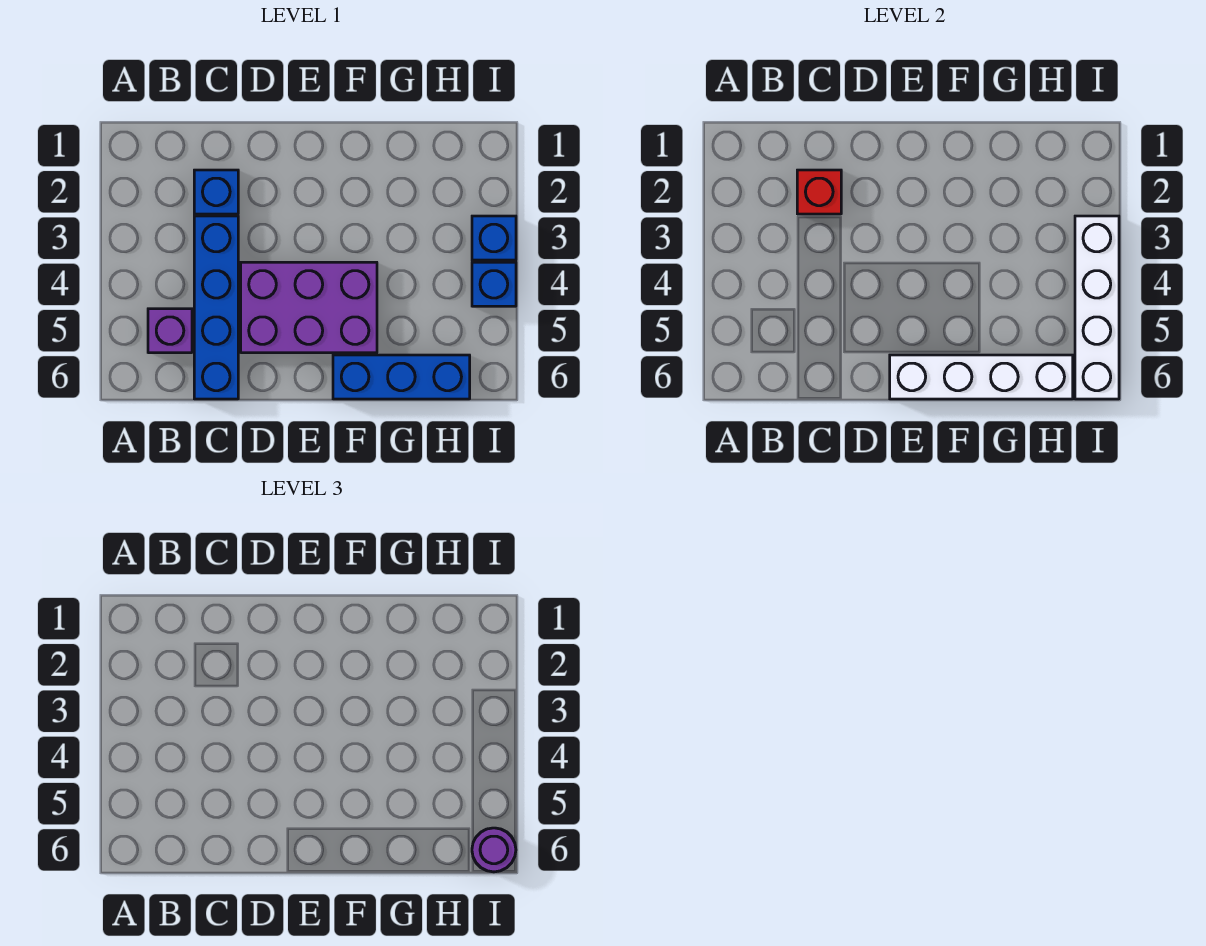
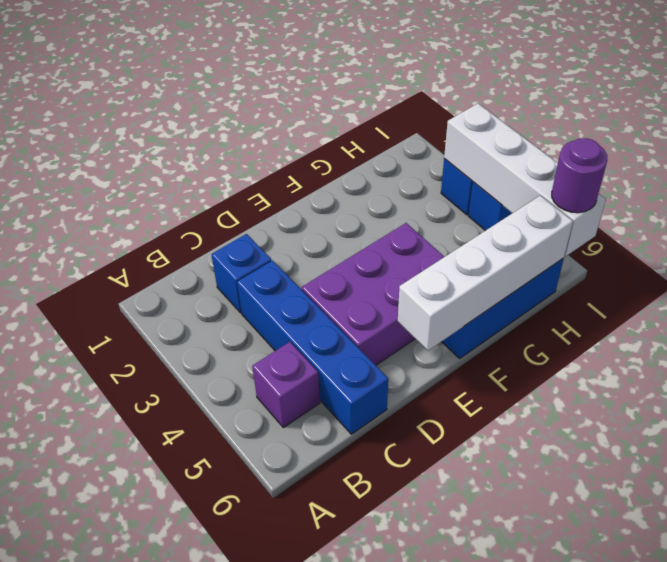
red brick C2 level 2 -> none

